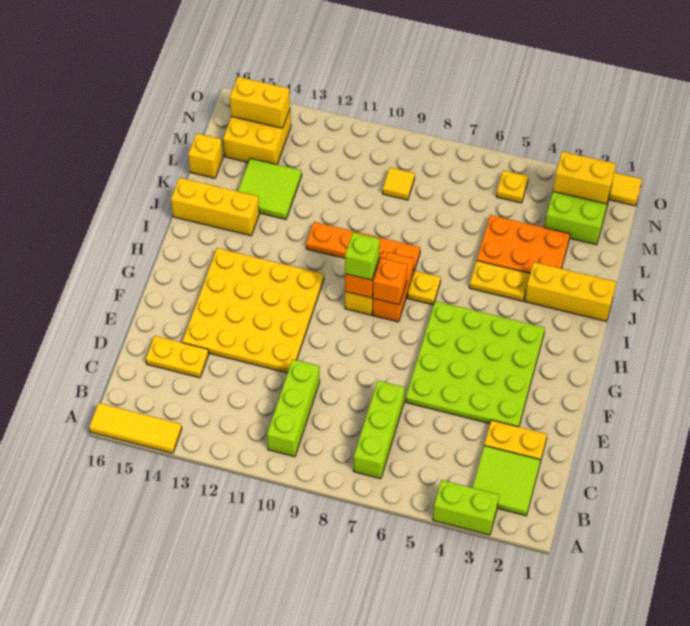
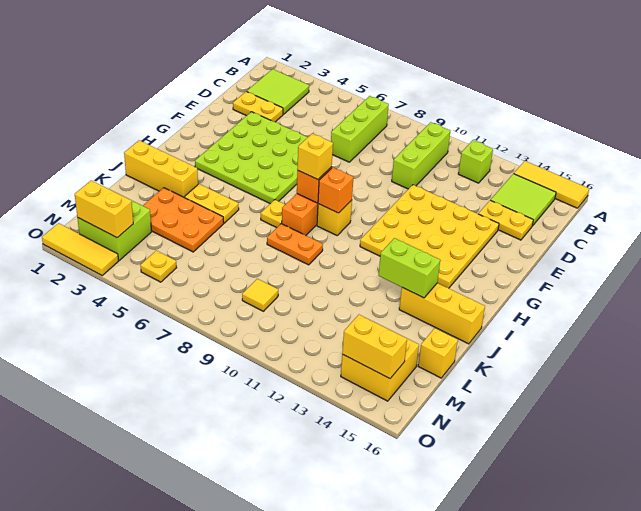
lime brick A3:A4 level 1 -> lime brick J13:J14 level 2
none -> yellow brick H8 level 3
lime brick H9 level 3 -> lime brick B12 level 1
orange plate J8:J11 level 1 -> orange plate J8:J9 level 1
lime tile K13:L14 level 1 -> lime tile B14:C15 level 1

